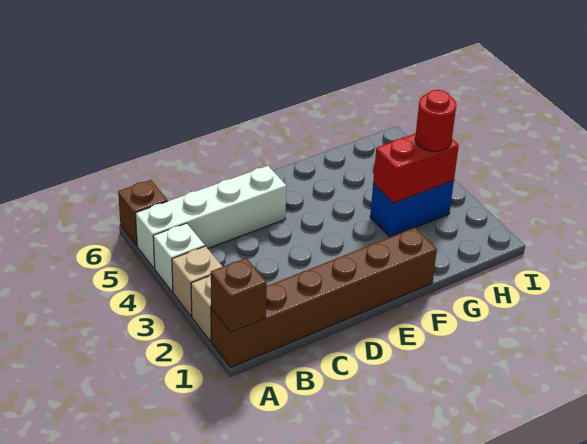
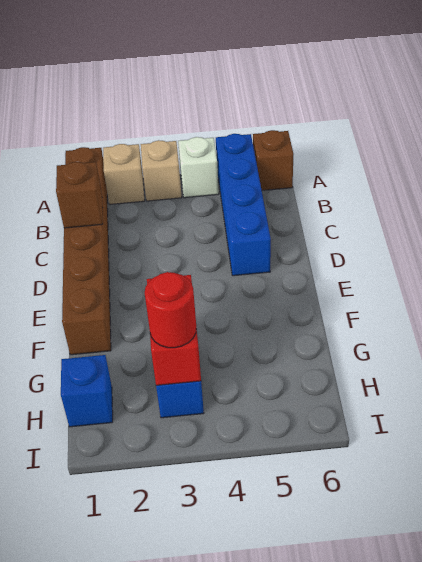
brown brick A1 level 2 -> brown brick C1 level 2
white brick A5:D5 level 1 -> blue brick A5:D5 level 1
none -> blue brick H1 level 1

